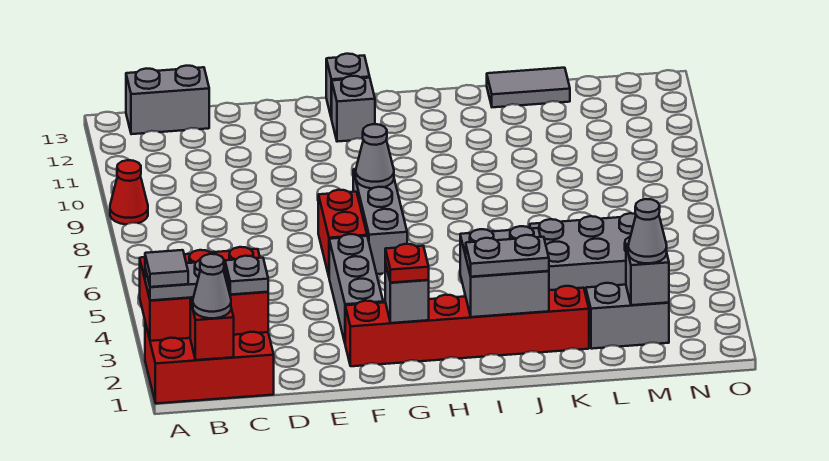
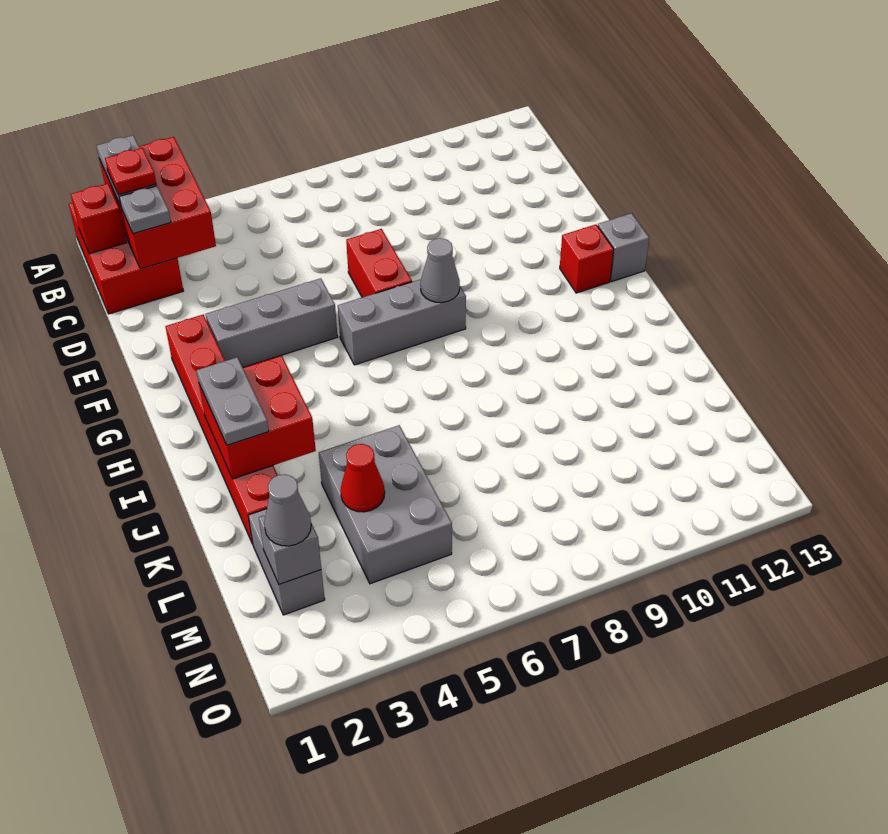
grey tile A2 level 4 -> none
red cone A9 level 1 -> red cone L4 level 2
grey cone B1 level 3 -> none
grey brick B13:C13 level 1 -> none
red brick F6:F7 level 1 -> red brick E7:F7 level 1
grey brick G2 level 2 -> none
red plate G2 level 3 -> red plate B2 level 4
grey brick G12 level 1 -> red brick G12 level 1
grey brick I2:J3 level 2 -> red brick I2:J3 level 2
grey tile K13:L13 level 1 -> none

